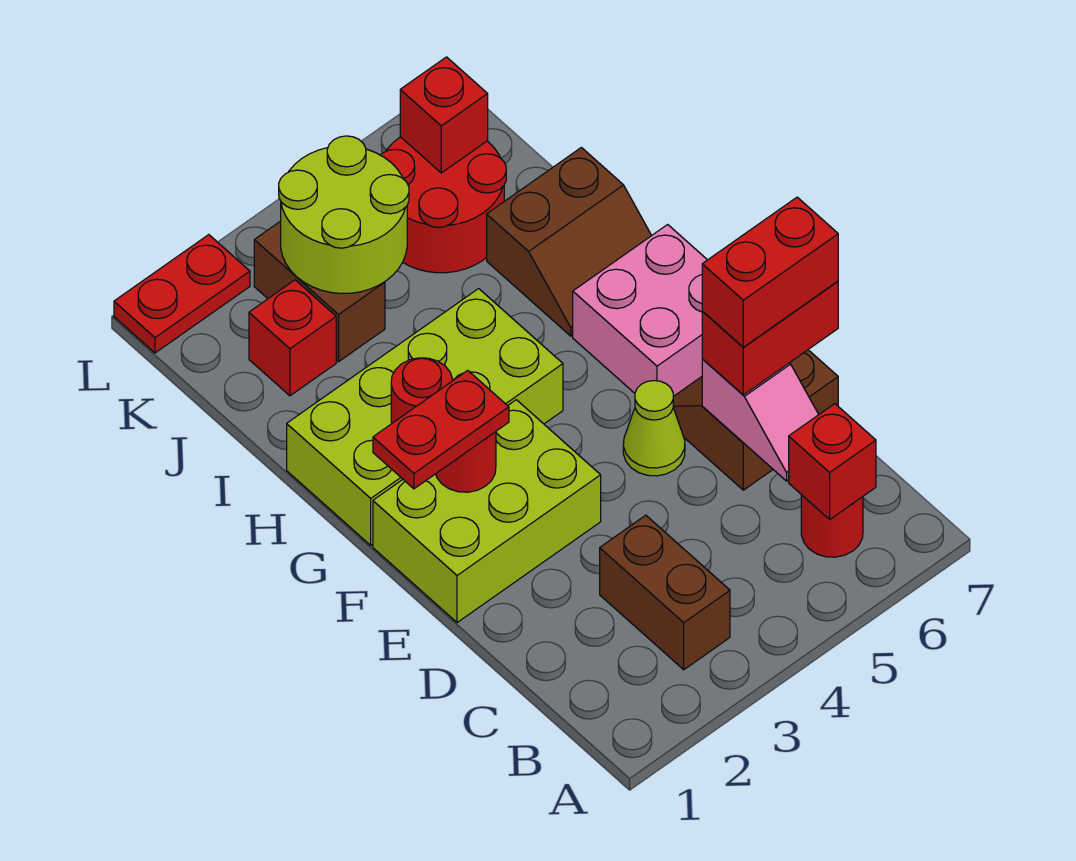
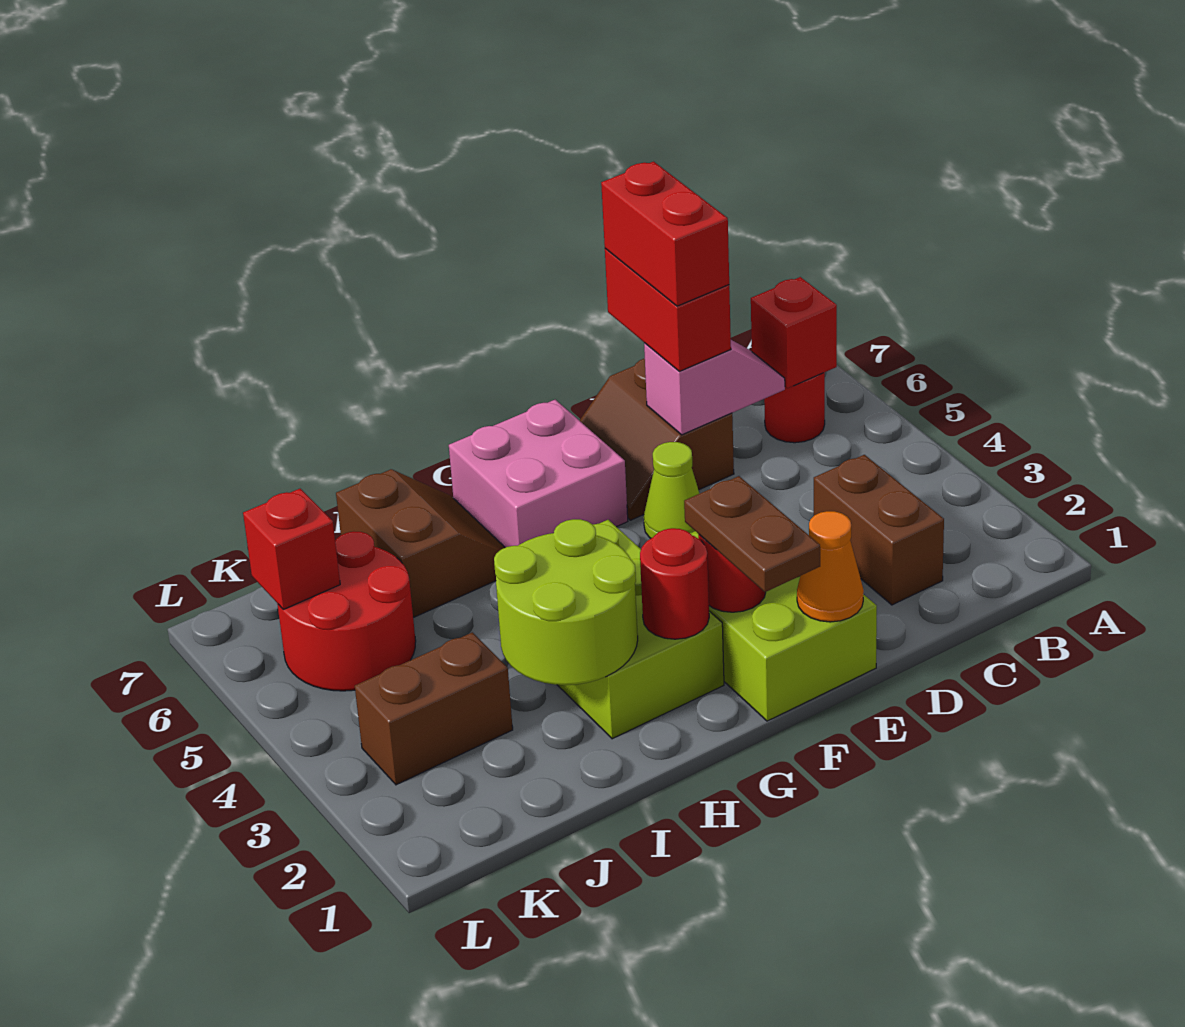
brown brick B3:C3 level 1 -> brown brick C2:C3 level 1
none -> orange cone E1 level 2
red plate F1:F2 level 3 -> brown plate F1:F2 level 3
lime brick G1:H4 level 1 -> lime brick G2:H4 level 1
red brick J2 level 1 -> none
lime round brick J3:K4 level 2 -> lime round brick H2:I3 level 2
red plate L1:L2 level 1 -> none

